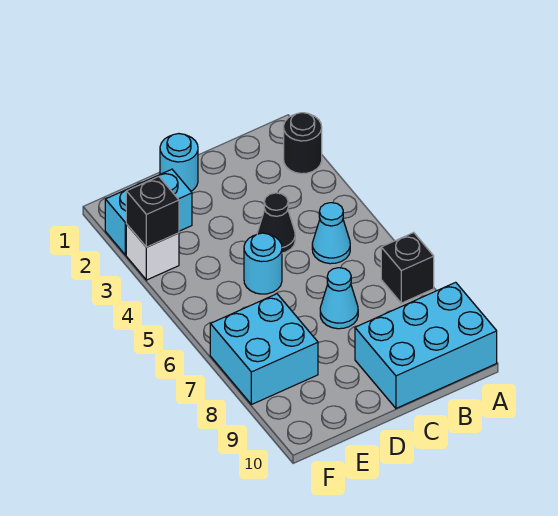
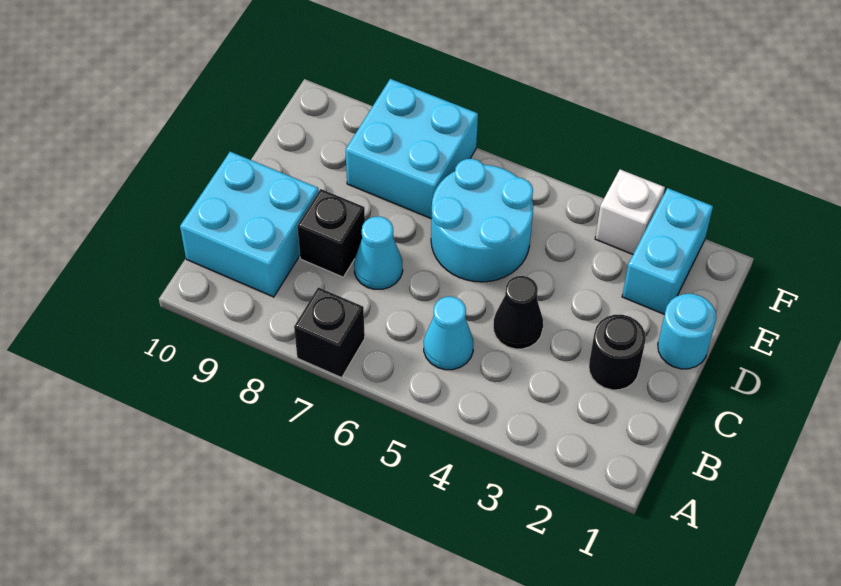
black round brick A2 level 1 -> black round brick C2 level 1
cyan brick A9:C10 level 1 -> cyan brick B9:C10 level 1
cyan round brick D5 level 1 -> cyan round brick D5:E6 level 1
black brick F3 level 2 -> black brick C8 level 1

